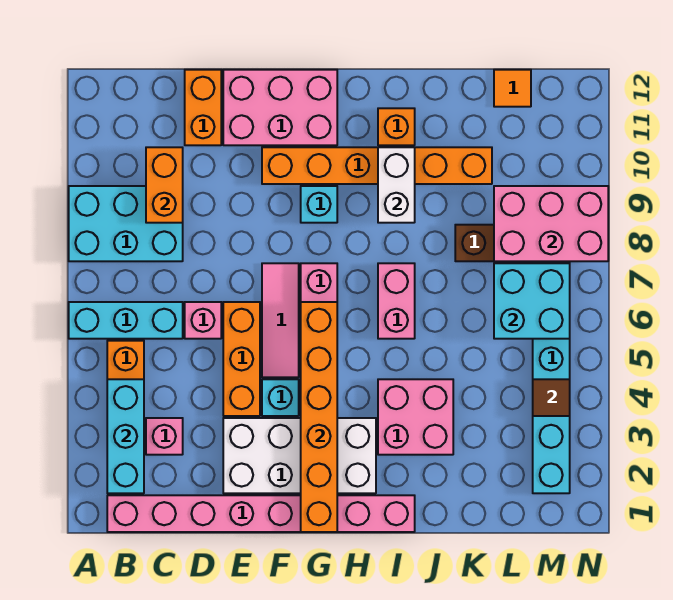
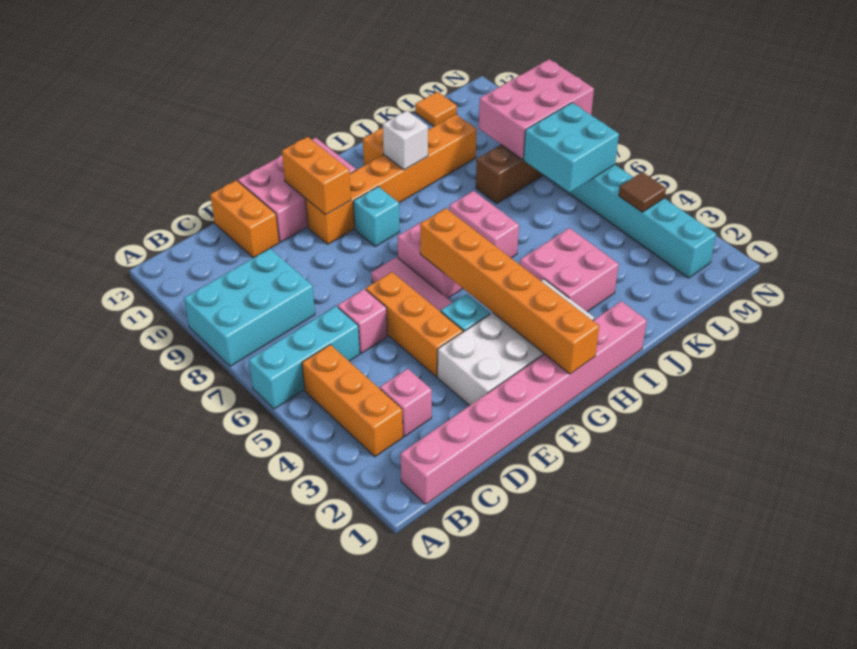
cyan brick B2:B4 level 2 -> none
orange brick C9:C10 level 2 -> orange brick F10:F11 level 2
white brick I9:I10 level 2 -> white brick I10 level 2

